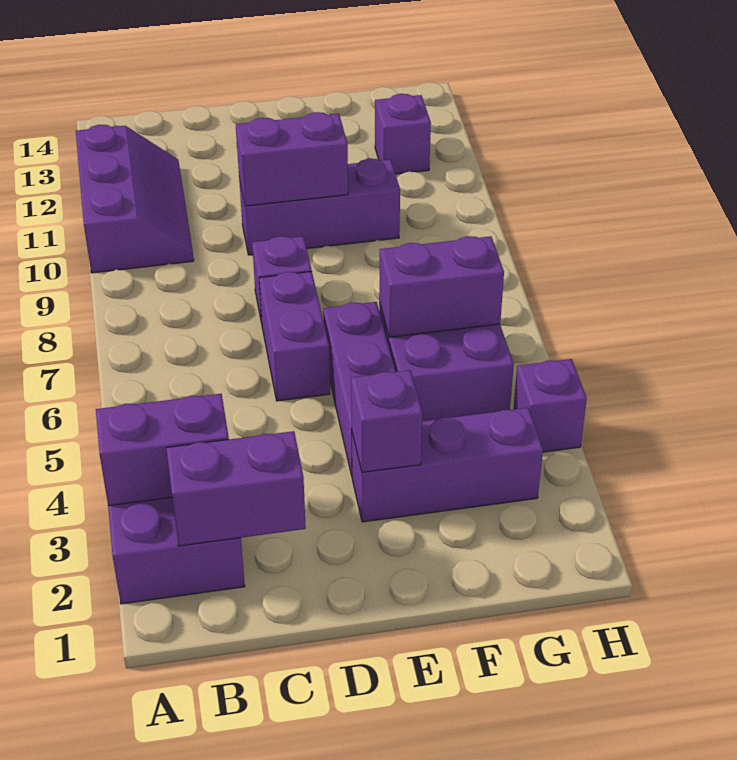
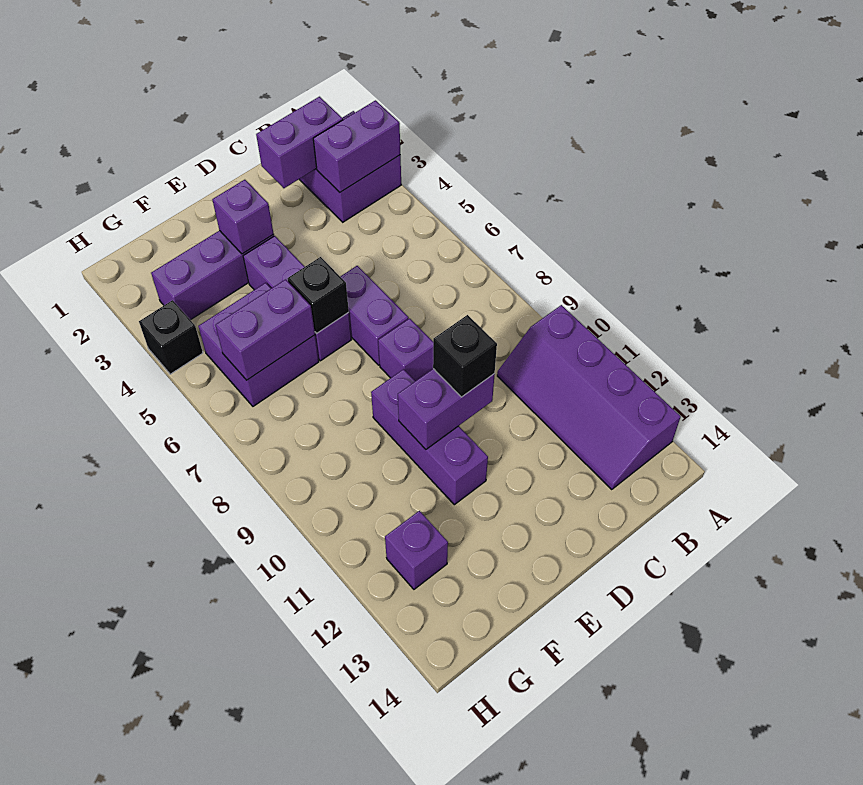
purple slope A10:B12 level 1 top A -> purple slope A10:B13 level 1 top A
purple brick D10:F10 level 1 -> purple brick E9:E11 level 1
none -> black brick D10 level 3
none -> black brick E6 level 2
purple brick H4 level 1 -> black brick H4 level 1

